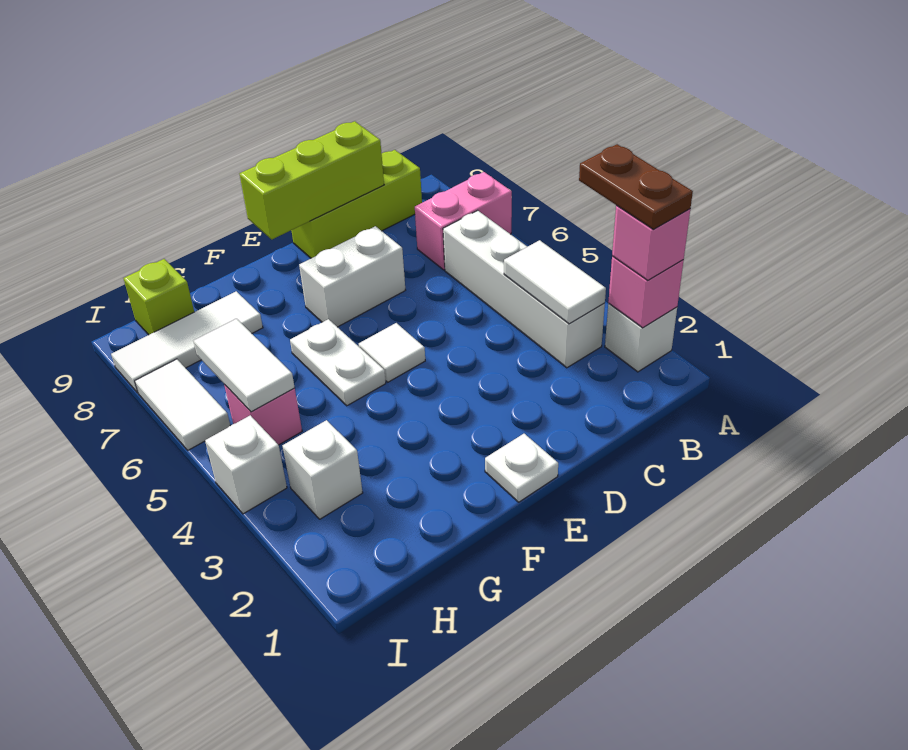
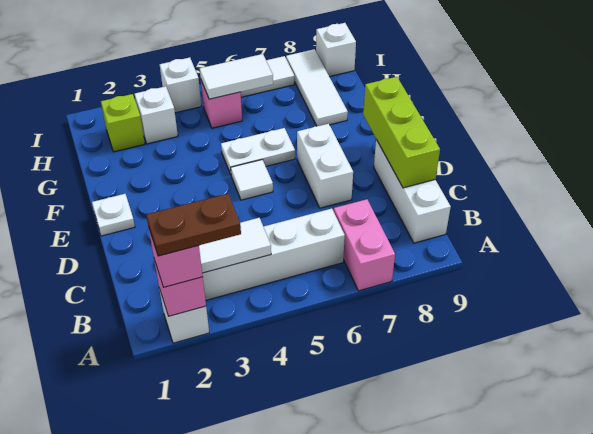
lime brick B9:D9 level 1 -> white brick B9:D9 level 1
lime brick H9 level 1 -> lime brick H2 level 1
none -> white brick I9 level 1

